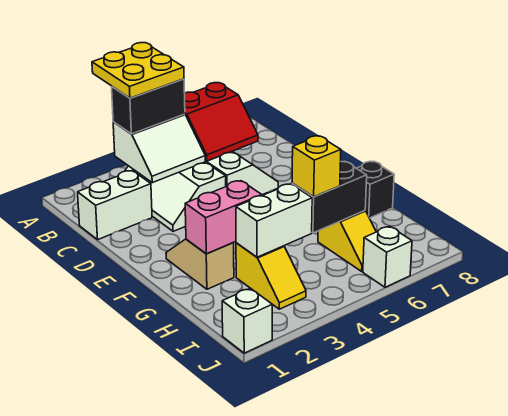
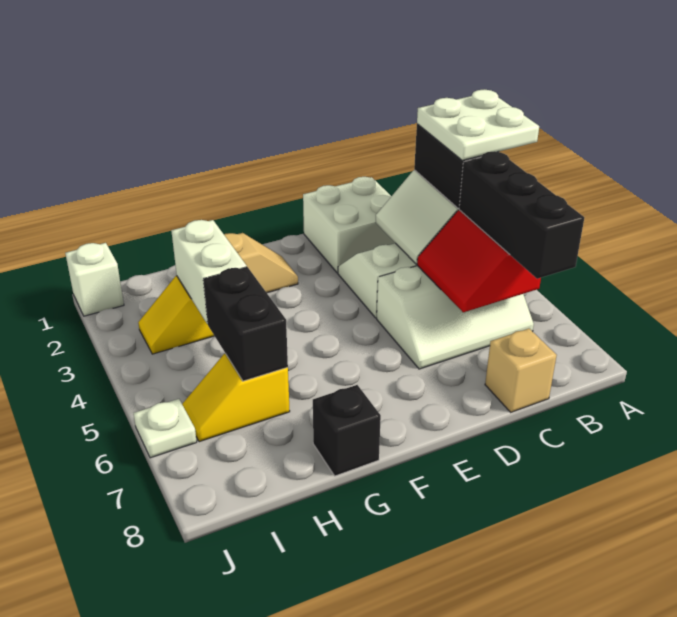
yellow plate A3:B4 level 4 -> white plate A3:B4 level 4
none -> black brick B5:B7 level 3
white brick C1:C2 level 1 -> white brick C1:D2 level 1
none -> tan brick C8 level 1
pink brick G2:G3 level 2 -> none
yellow brick H5 level 3 -> none
white brick J6 level 1 -> white plate J6 level 1

